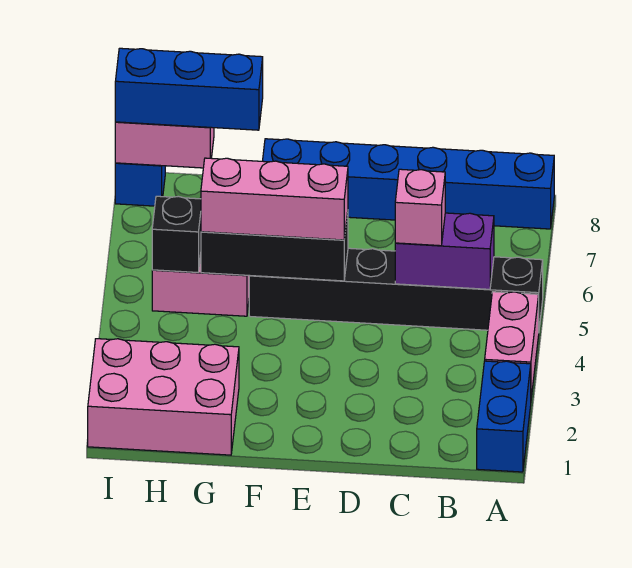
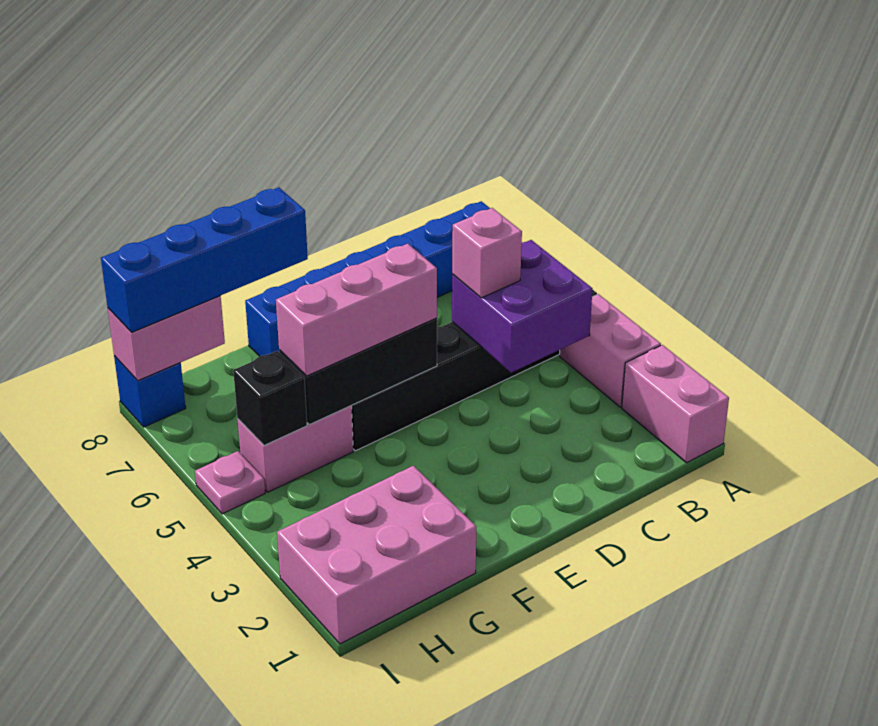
blue brick A1:A2 level 1 -> pink brick A1:A2 level 1
purple brick B5:C5 level 2 -> purple brick B4:C5 level 2
blue brick G8:I8 level 3 -> blue brick F8:I8 level 3
none -> pink plate I5 level 1

